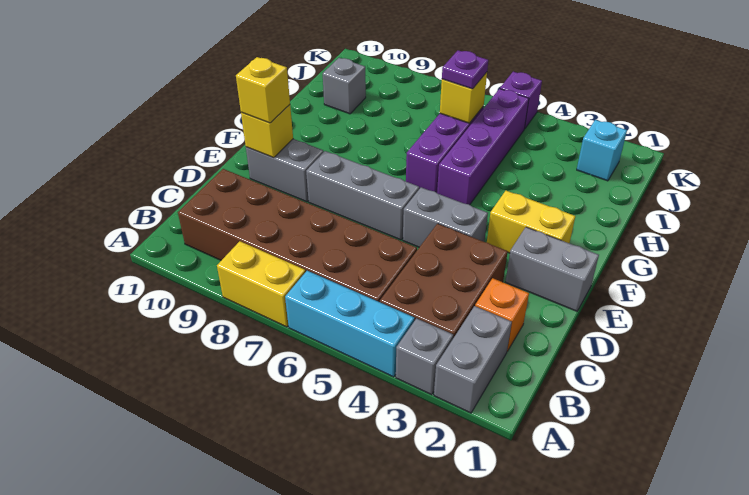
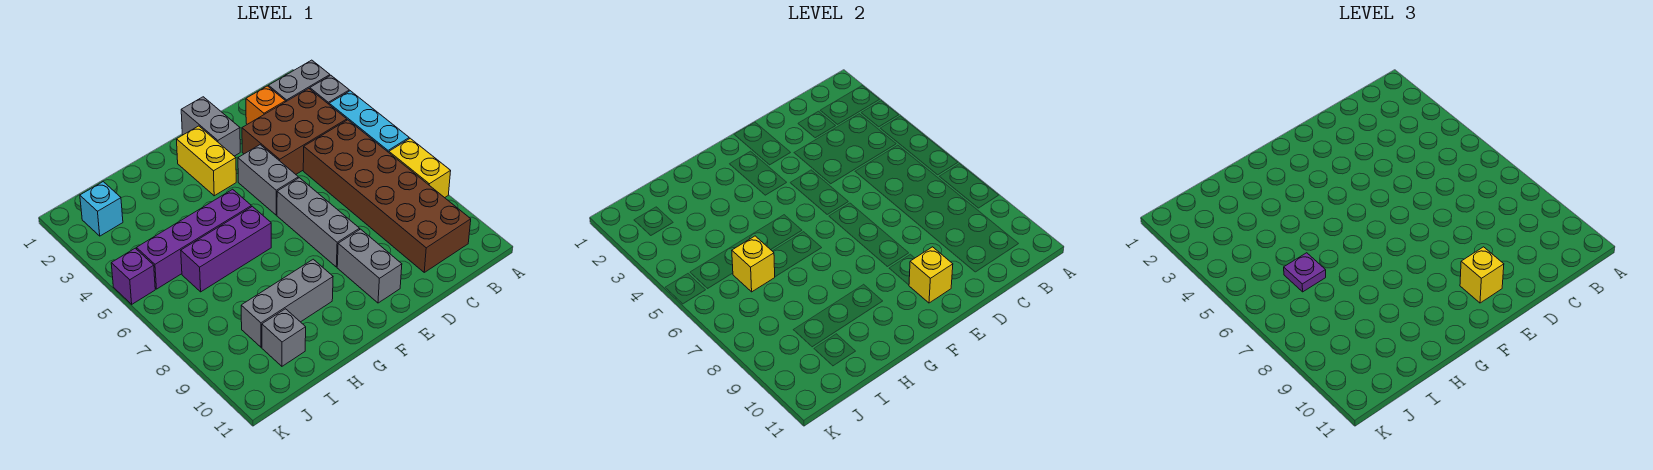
none -> grey brick G9:I9 level 1

